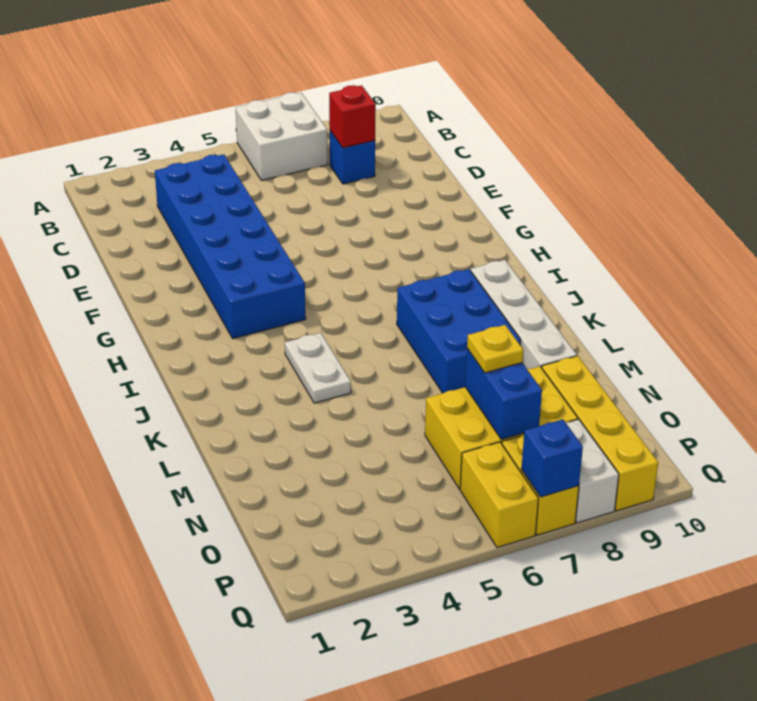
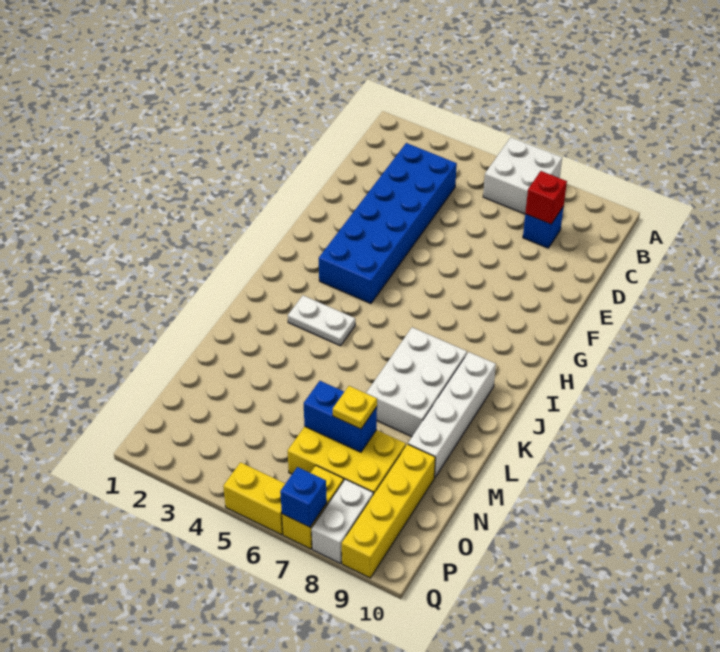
white plate J4:K4 level 1 -> white plate J3:J4 level 1
blue brick J7:L8 level 1 -> white brick J7:L8 level 1
blue brick N7:O7 level 2 -> blue brick N6:N7 level 2
yellow brick P6:Q6 level 1 -> yellow brick Q5:Q6 level 1

